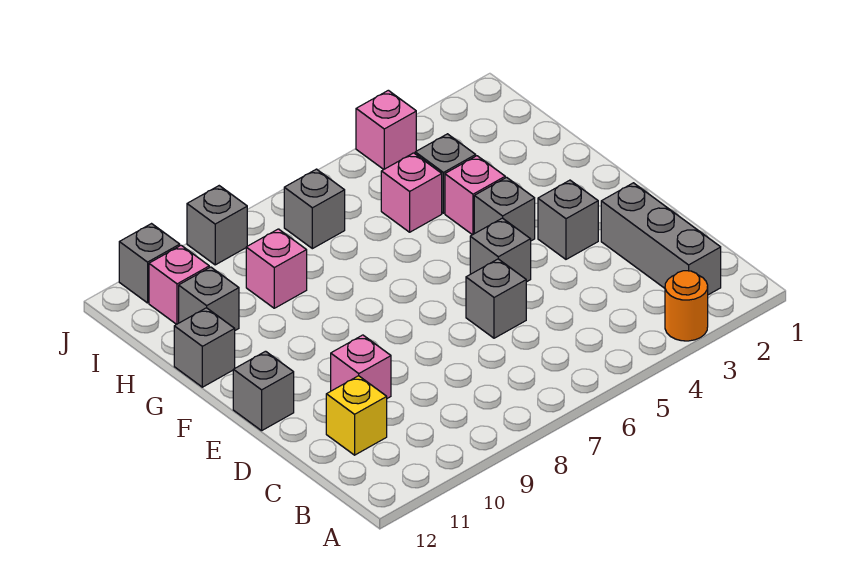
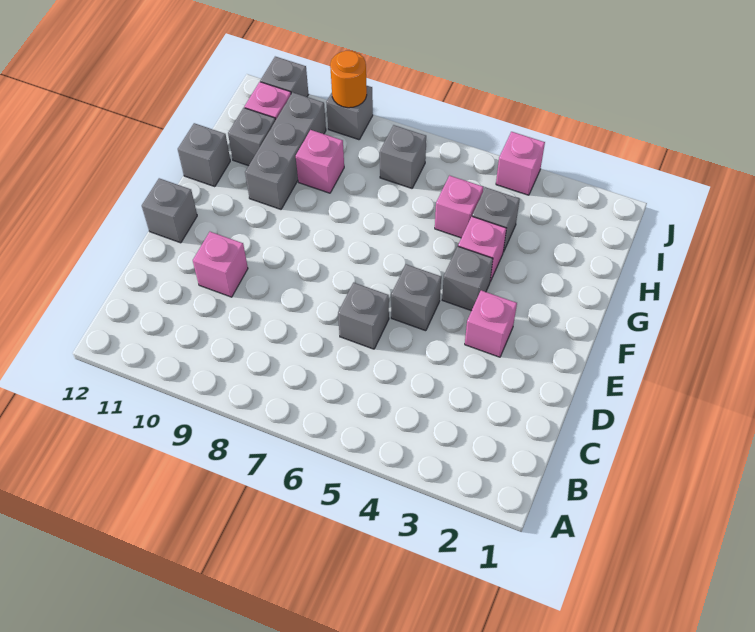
orange round brick A3 level 1 -> orange round brick J9 level 2
grey brick B2:D2 level 1 -> grey brick G10:I10 level 1
yellow brick C11 level 1 -> none
grey brick E3 level 1 -> pink brick E3 level 1

